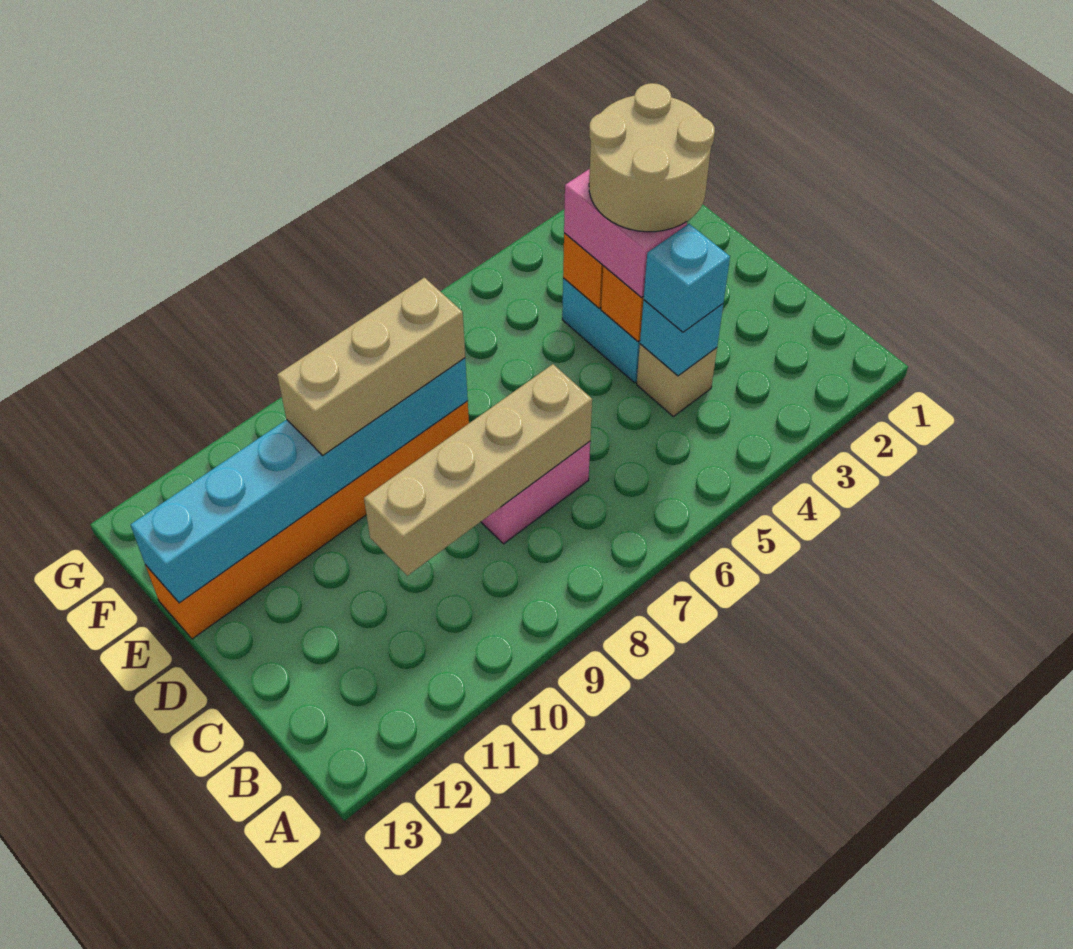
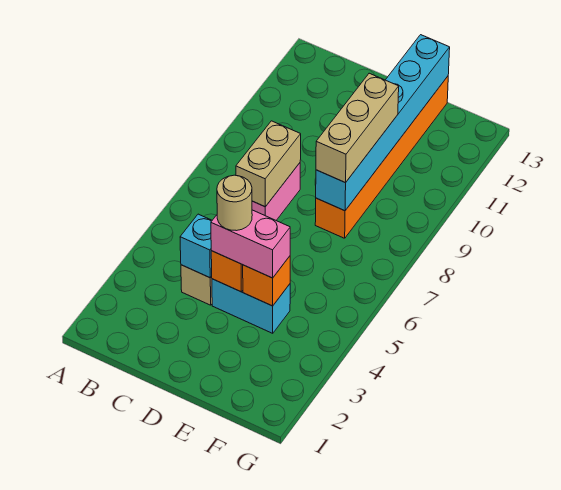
cyan brick C4 level 3 -> none
tan brick C7:C10 level 2 -> tan brick C7:C8 level 2
tan round brick D3:E4 level 4 -> tan round brick D4 level 4

